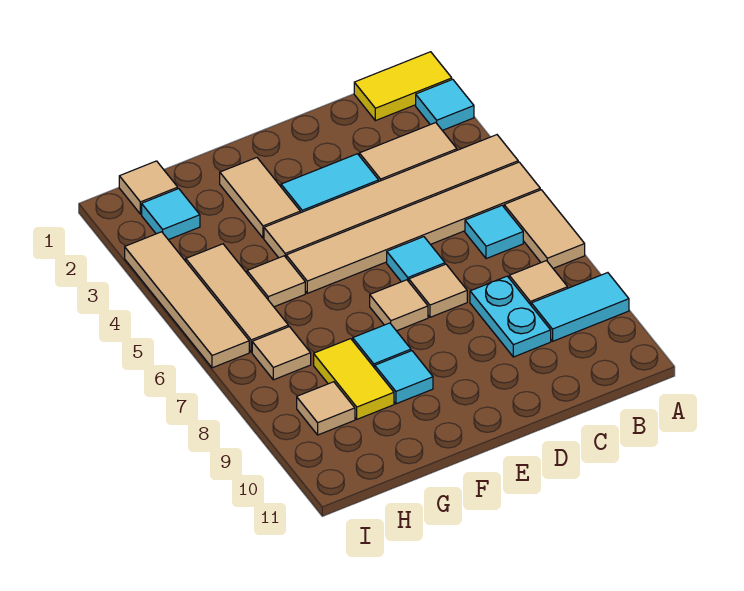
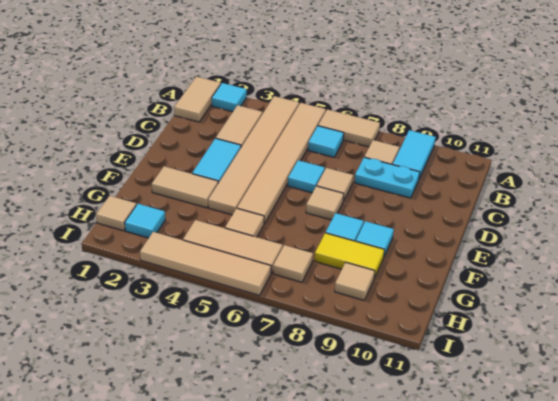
yellow tile A1:B1 level 1 -> tan tile A1:B1 level 1

